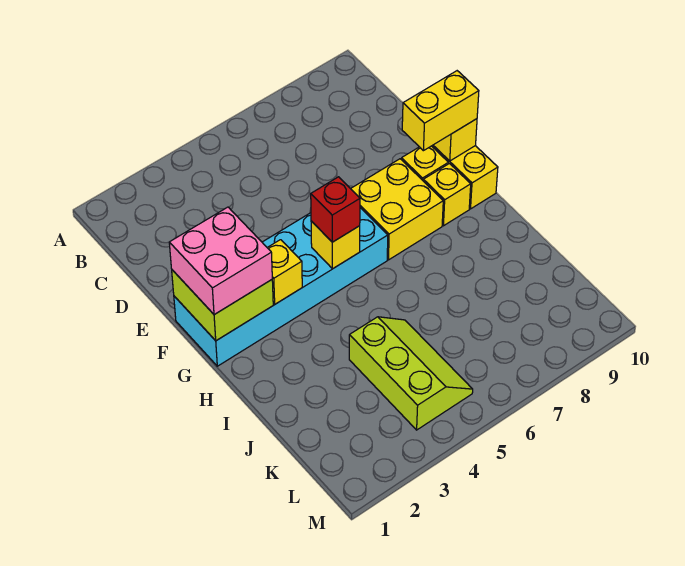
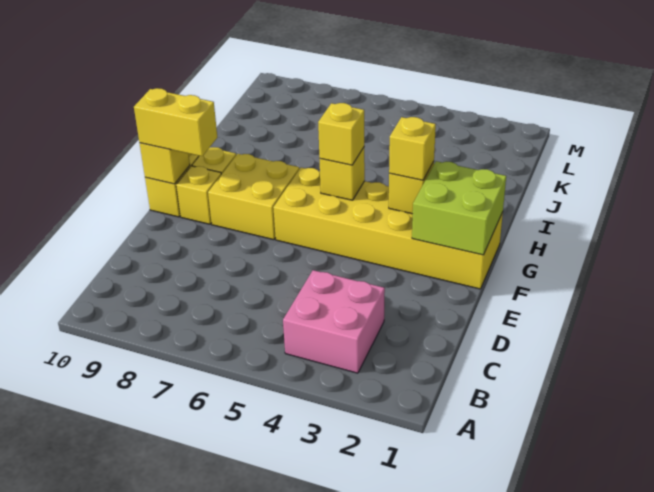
cyan brick F1:G6 level 1 -> yellow brick F1:G6 level 1
pink brick F1:G2 level 3 -> pink brick B3:C4 level 1
none -> yellow brick G3 level 3
red brick G5 level 3 -> yellow brick G5 level 3
lime slope J4:L5 level 1 top 4 -> none

